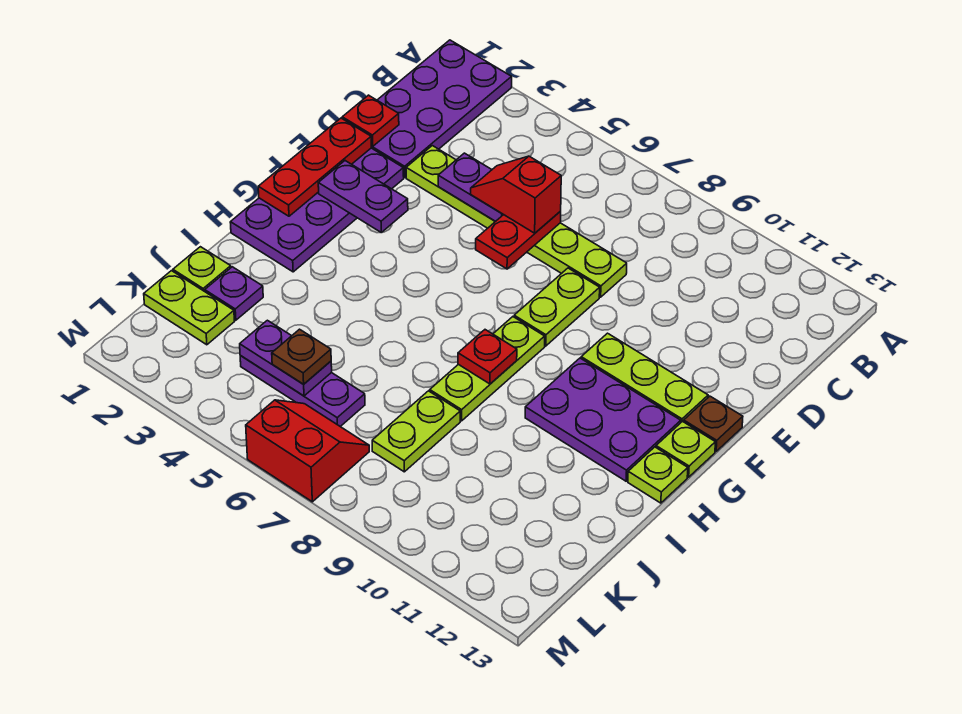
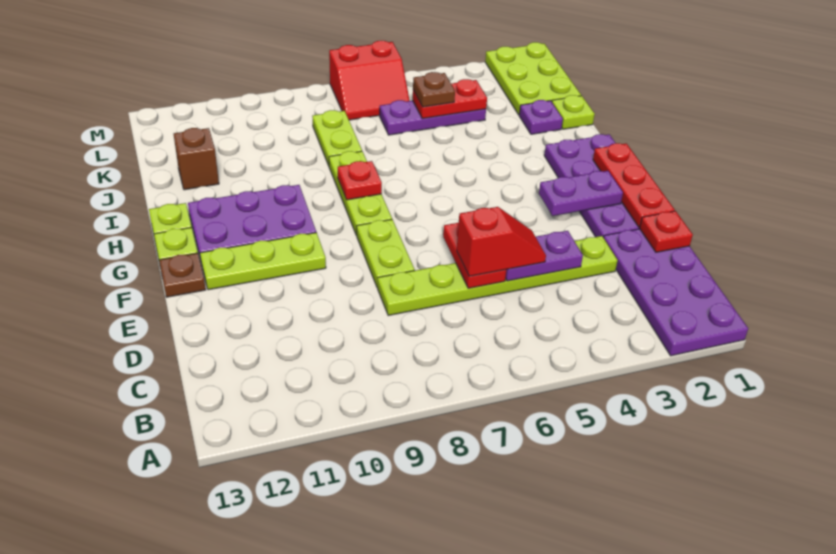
none -> brown brick J12 level 1
lime plate K1:K2 level 1 -> lime plate K1:M2 level 1
purple plate K4:K5 level 2 -> red plate K4:K5 level 2

